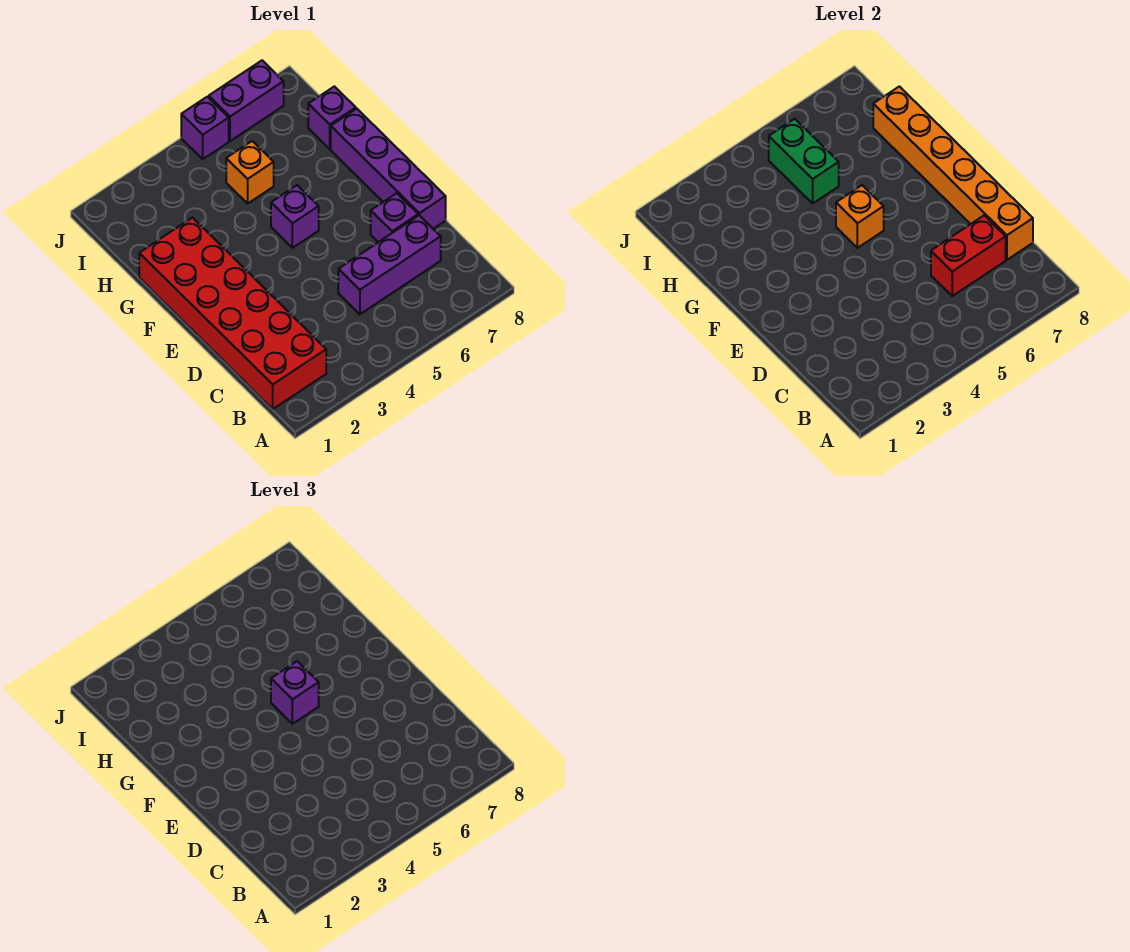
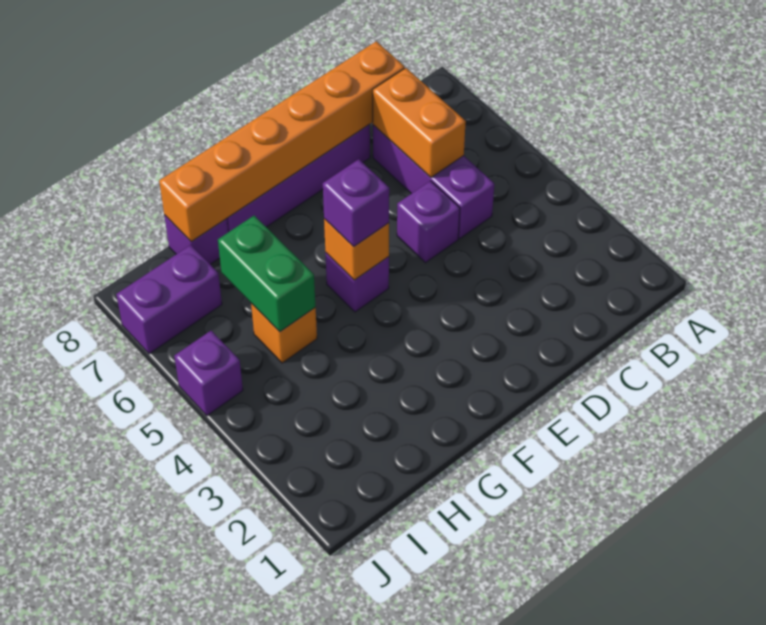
red brick B1:G2 level 1 -> none
red brick C6:C7 level 2 -> orange brick C6:C7 level 2
purple brick D7 level 1 -> purple brick D5 level 1
green brick H5:I5 level 2 -> green brick H5:H6 level 2
purple brick J6:J7 level 1 -> purple brick I7:J7 level 1

